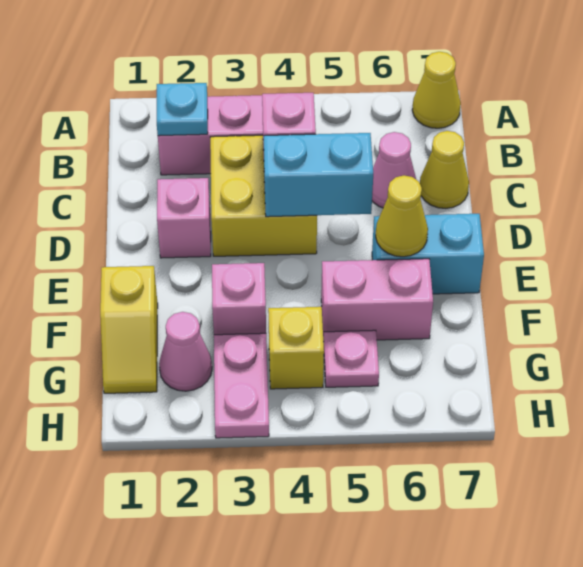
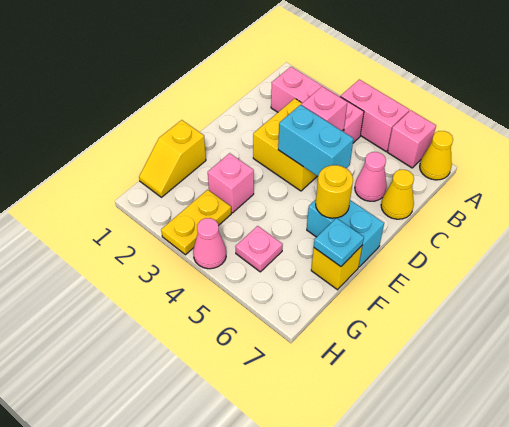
cyan plate B2 level 2 -> cyan plate F7 level 2
pink brick D2 level 1 -> pink brick A6 level 1
yellow cone E6 level 2 -> yellow round brick E6 level 2
pink brick F5:F6 level 1 -> pink brick A4:A5 level 1
pink cone G2 level 1 -> pink cone H4 level 1
pink plate G3:H3 level 1 -> yellow plate G3:H3 level 1
yellow brick G4 level 1 -> yellow brick F7 level 1

